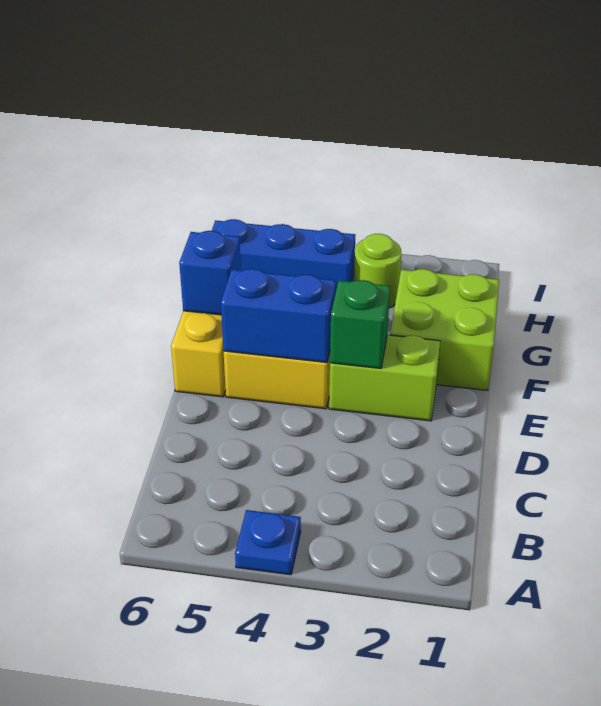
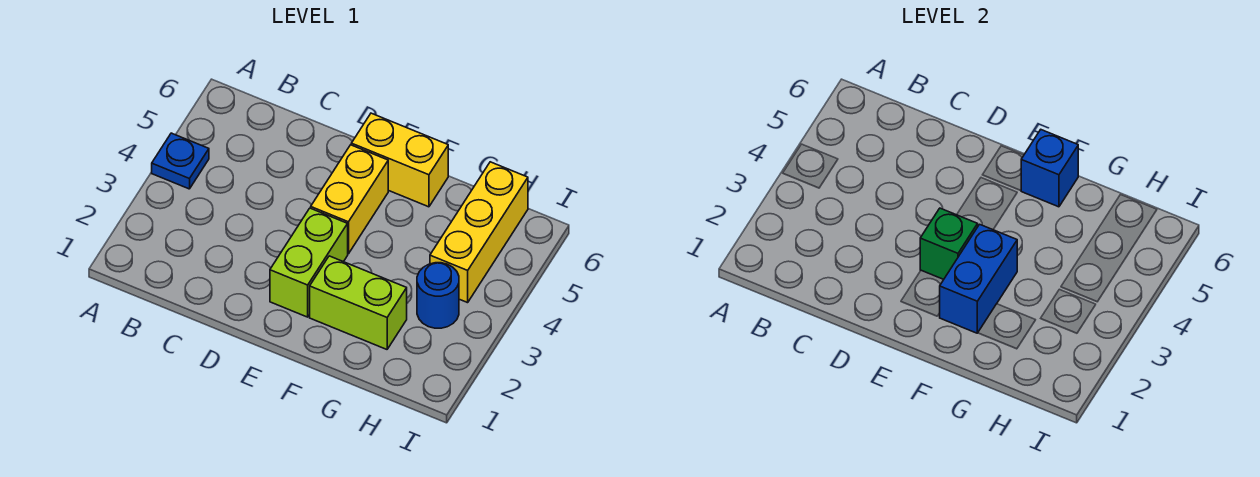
blue brick E4:E5 level 2 -> blue brick F2:F3 level 2
lime brick F1:G2 level 1 -> lime brick F2:G2 level 1
lime round brick H3 level 1 -> blue round brick H3 level 1
blue brick H4:H6 level 1 -> yellow brick H4:H6 level 1

